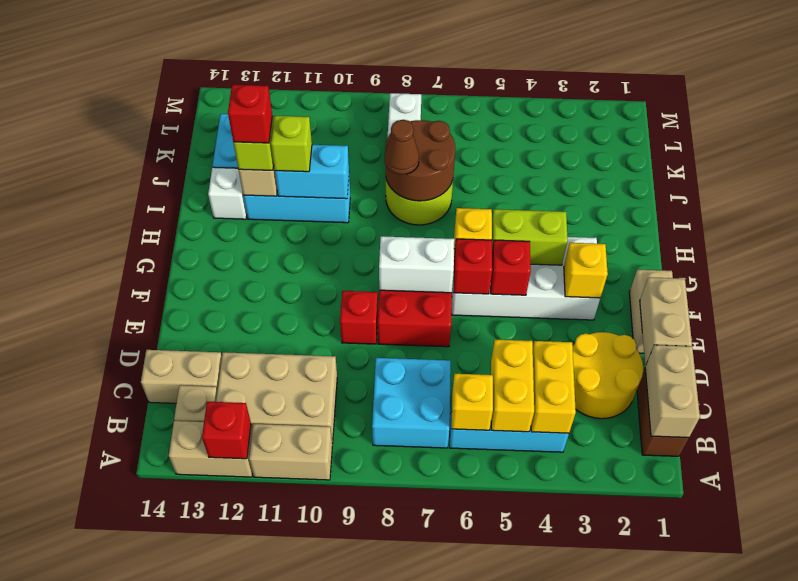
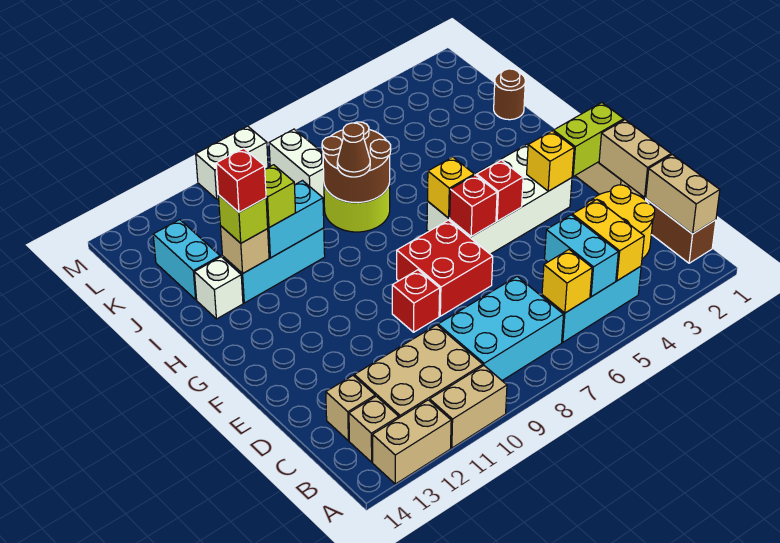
red brick A12 level 2 -> none
yellow brick B5:C5 level 2 -> cyan brick B5:C5 level 2
cyan brick B7:C8 level 1 -> cyan brick B7:C9 level 1
tan brick C13:C14 level 1 -> tan brick C13 level 1
white brick F7:F8 level 2 -> white brick M9:M10 level 1
lime brick G4:G5 level 2 -> lime brick F1:F2 level 2
none -> brown round brick J1 level 1

